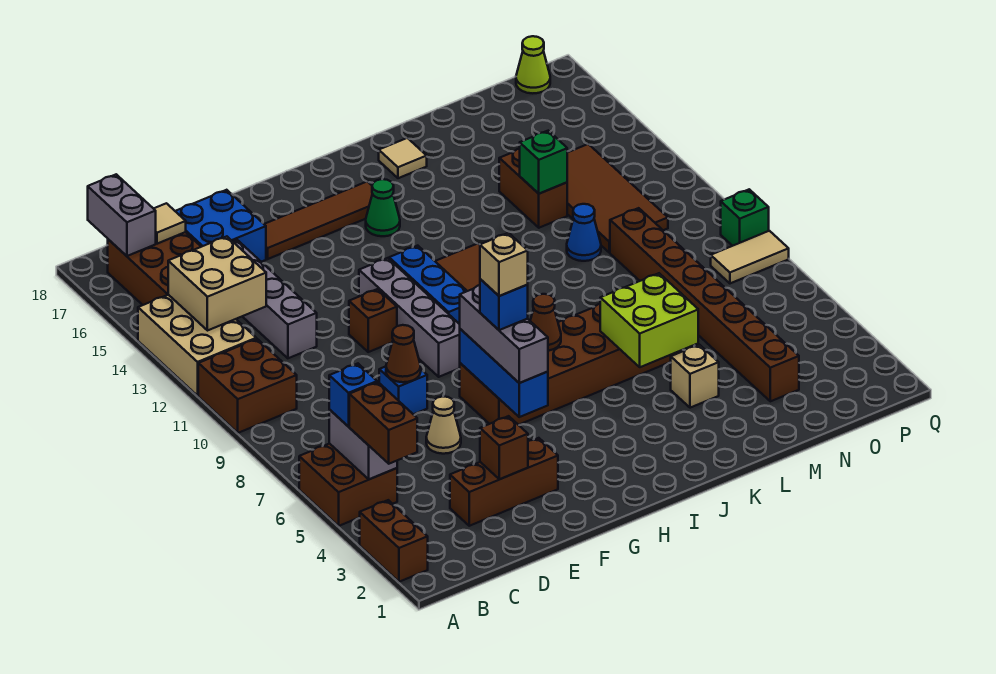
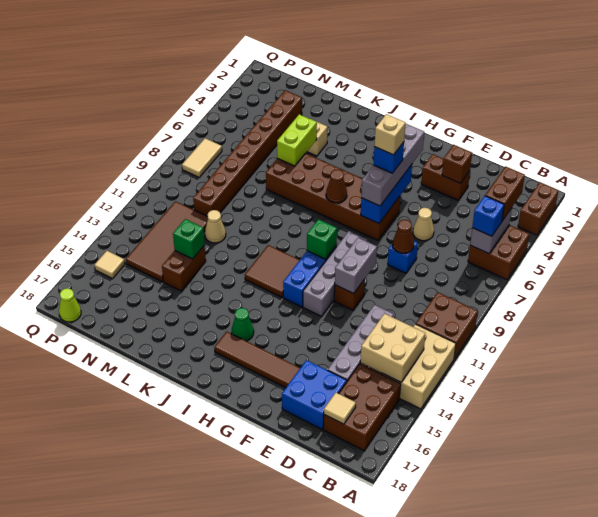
grey brick B17:B18 level 2 -> grey brick F10:F11 level 2
brown brick D3:F3 level 1 -> brown brick E3:F3 level 1
grey brick G5:G7 level 3 -> grey brick G4:G7 level 3
lime brick K5:L6 level 2 -> lime brick L5:L6 level 2
tan tile K17 level 1 -> tan tile P15 level 1
blue cone M11 level 1 -> tan cone M11 level 1
tan tile P8:Q8 level 1 -> tan tile P7:P8 level 1
green brick Q9 level 1 -> green brick H10 level 2

